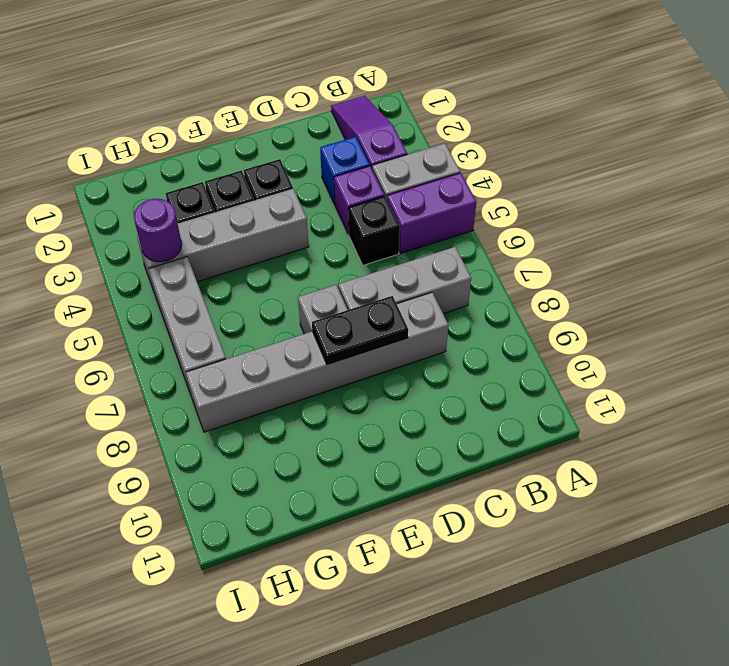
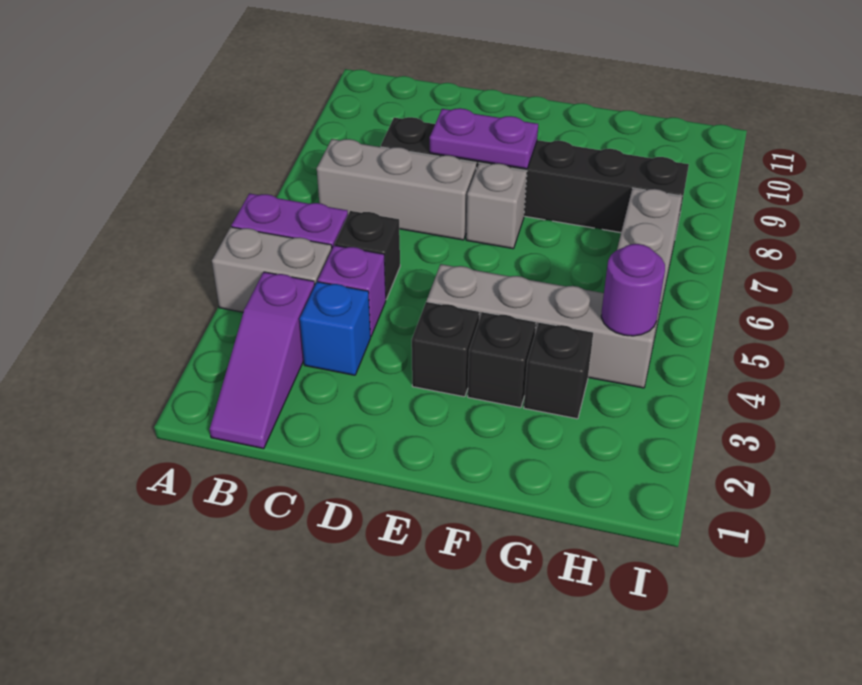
grey brick C8:H8 level 1 -> black brick C8:H8 level 1
black plate D8:E8 level 2 -> purple plate D8:E8 level 2

